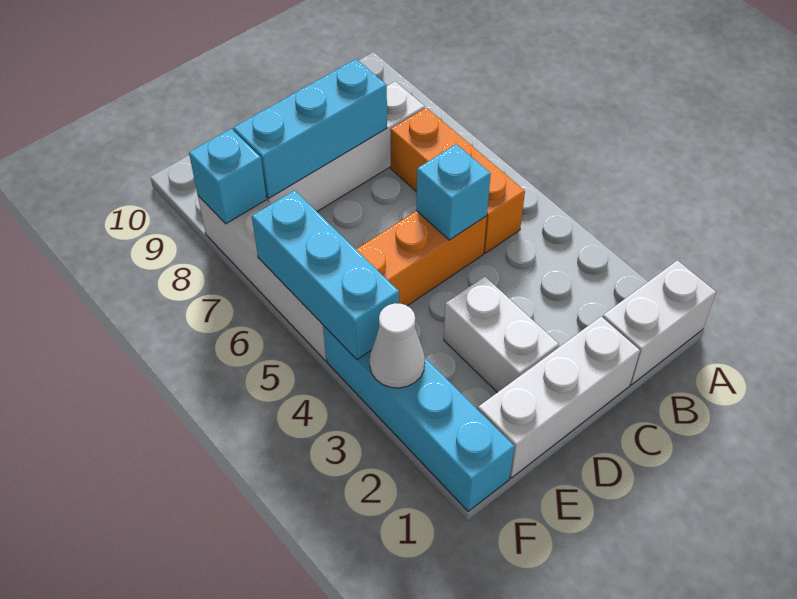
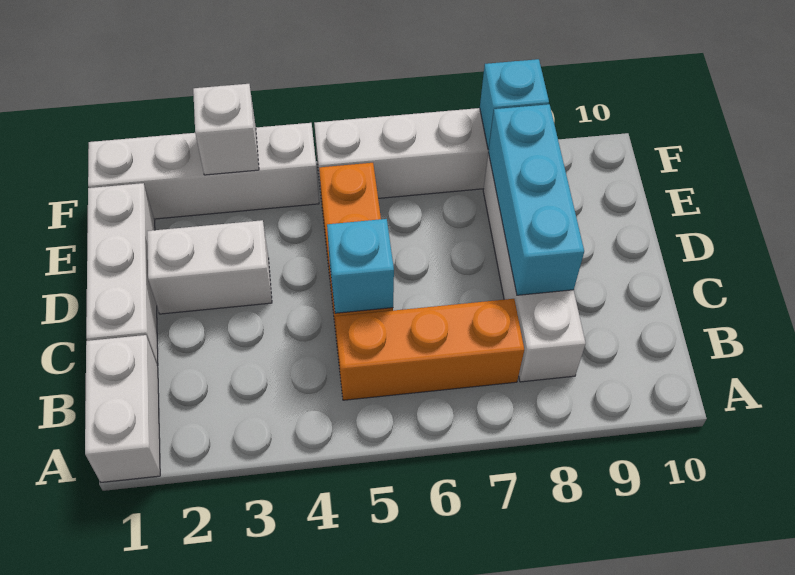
cyan brick F1:F4 level 1 -> white brick F1:F4 level 1
white cone F3 level 2 -> white brick F3 level 2
cyan brick F4:F6 level 2 -> none

